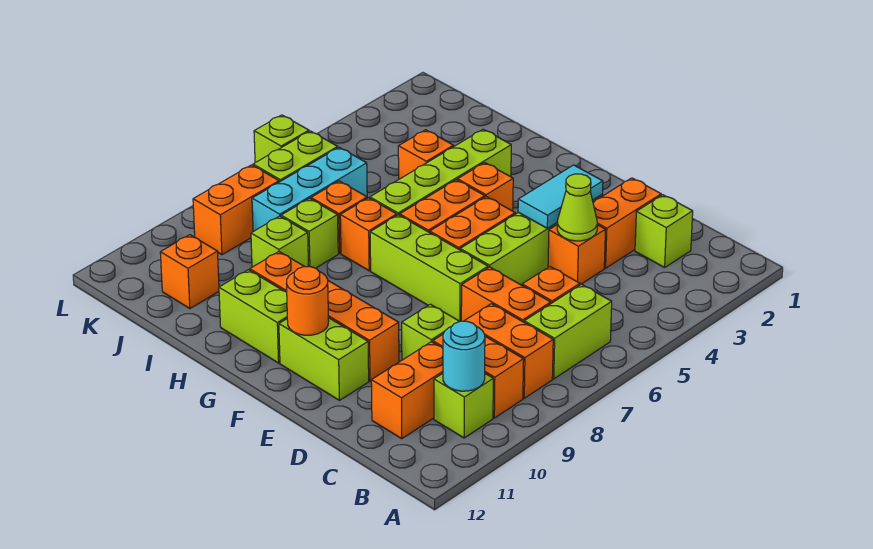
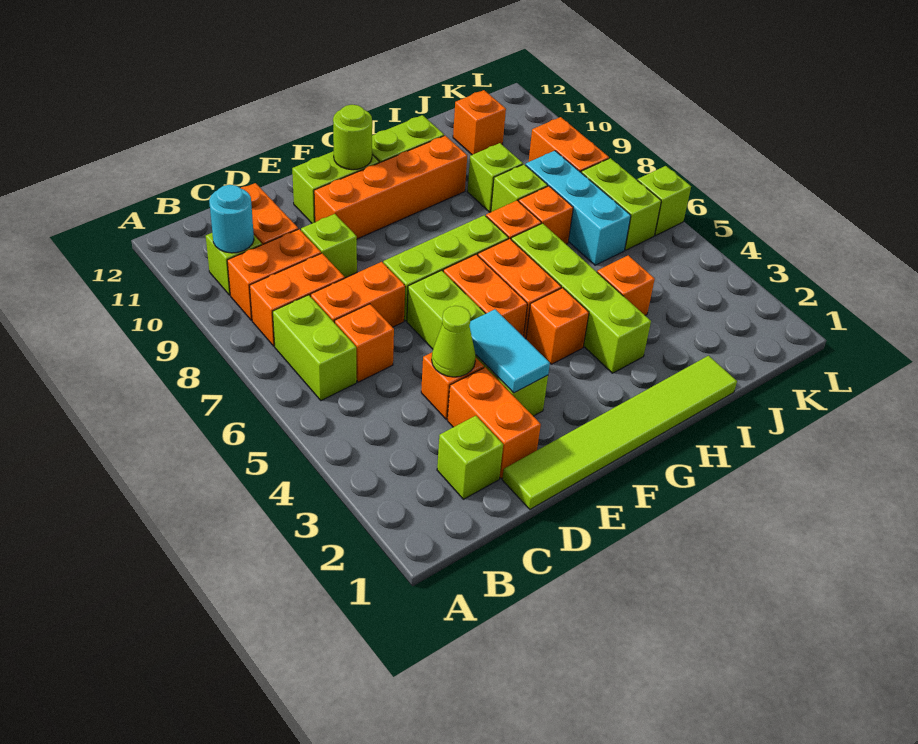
none -> lime tile D1:I1 level 1
orange round brick F11 level 2 -> lime round brick F11 level 2

